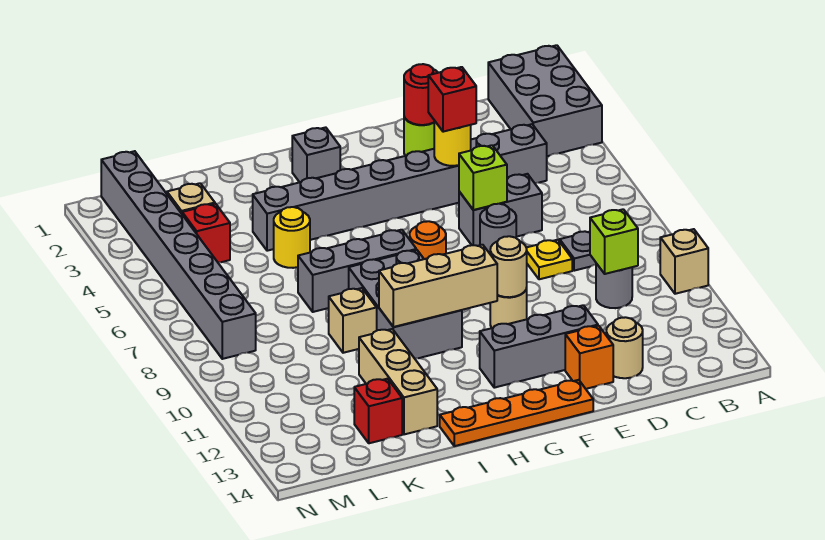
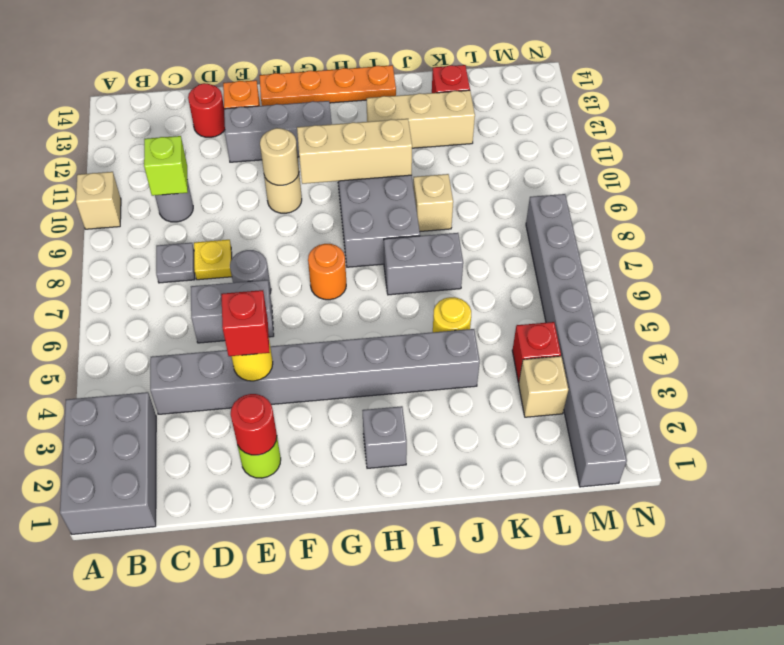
tan round brick D13 level 1 -> red round brick D13 level 1
lime brick E6 level 2 -> none
grey brick H7:J7 level 1 -> grey brick I7:J7 level 1
tan brick J11:J13 level 1 -> tan brick I12:K12 level 1

